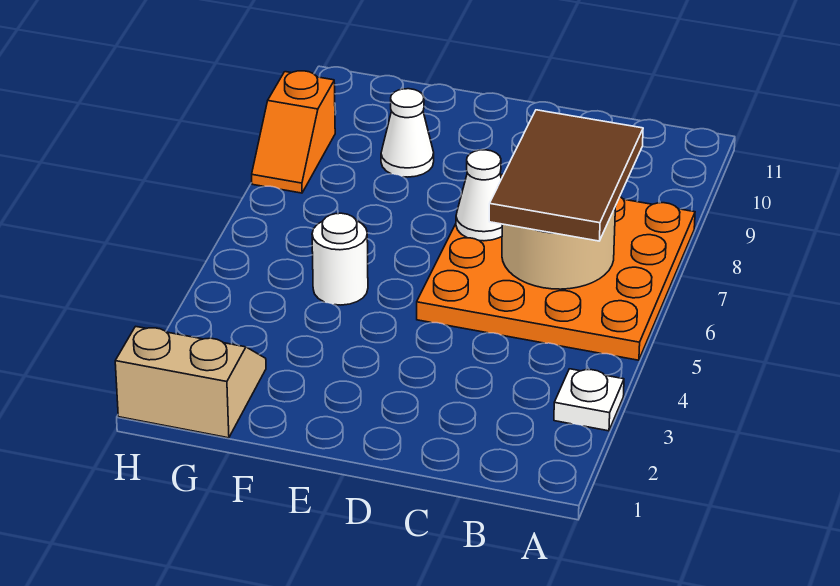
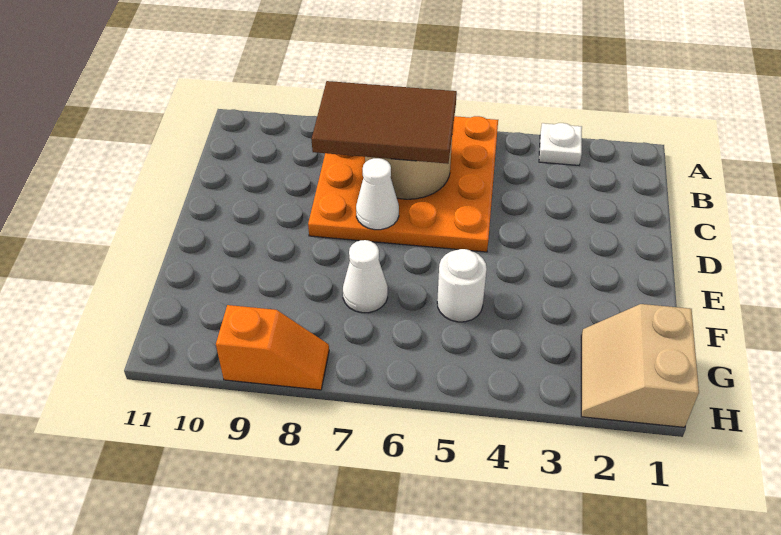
white cone F9 level 1 -> white cone F7 level 1

